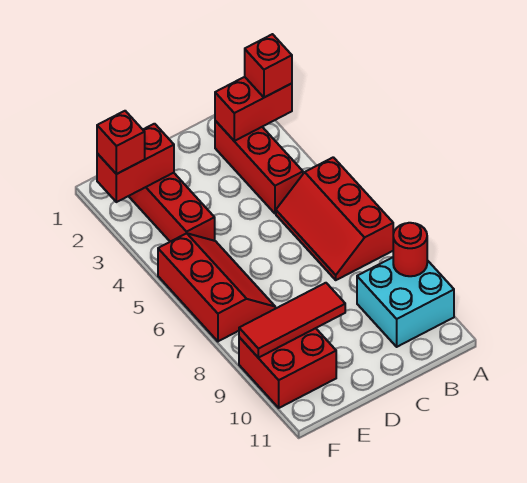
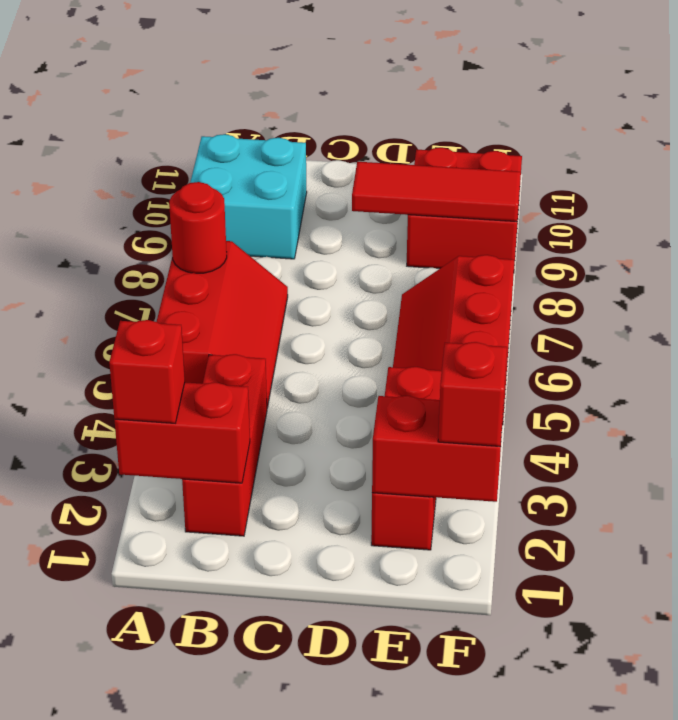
red round brick A9 level 2 -> red round brick A7 level 2

